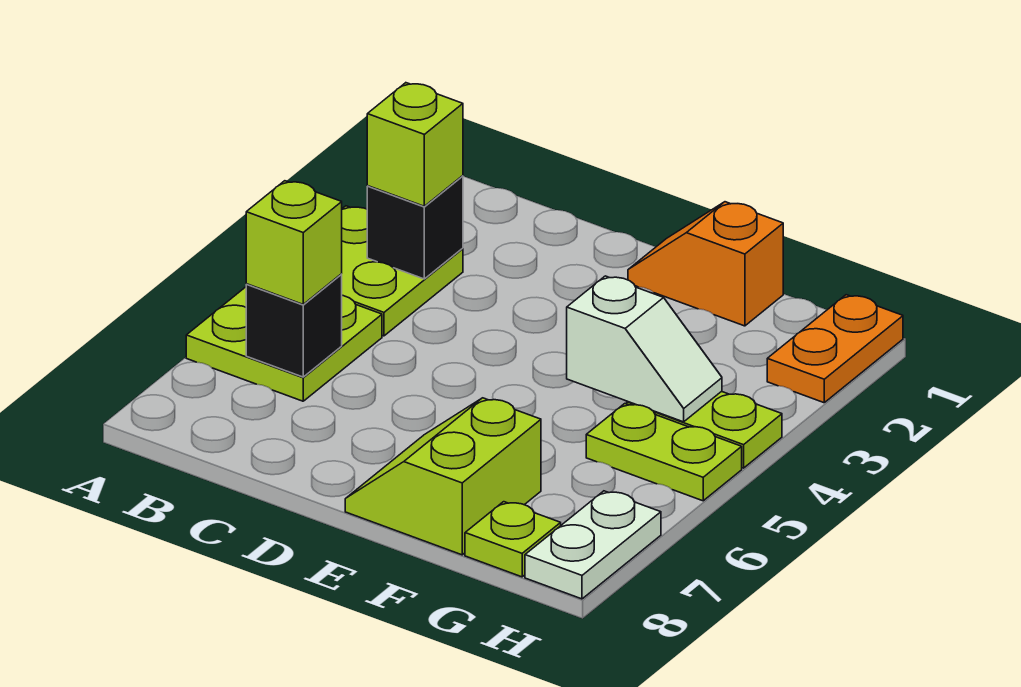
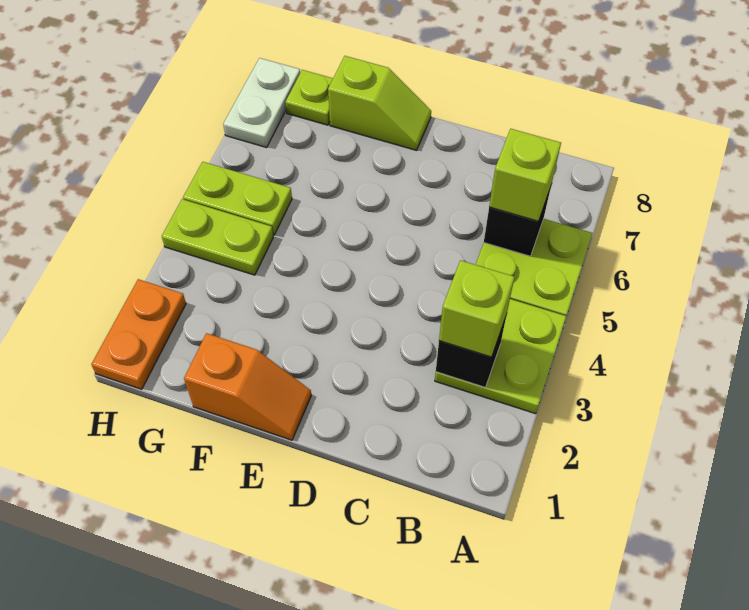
lime slope E7:F8 level 1 top F -> lime slope E8:F8 level 1 top F
white slope F4:G4 level 2 top F -> none

